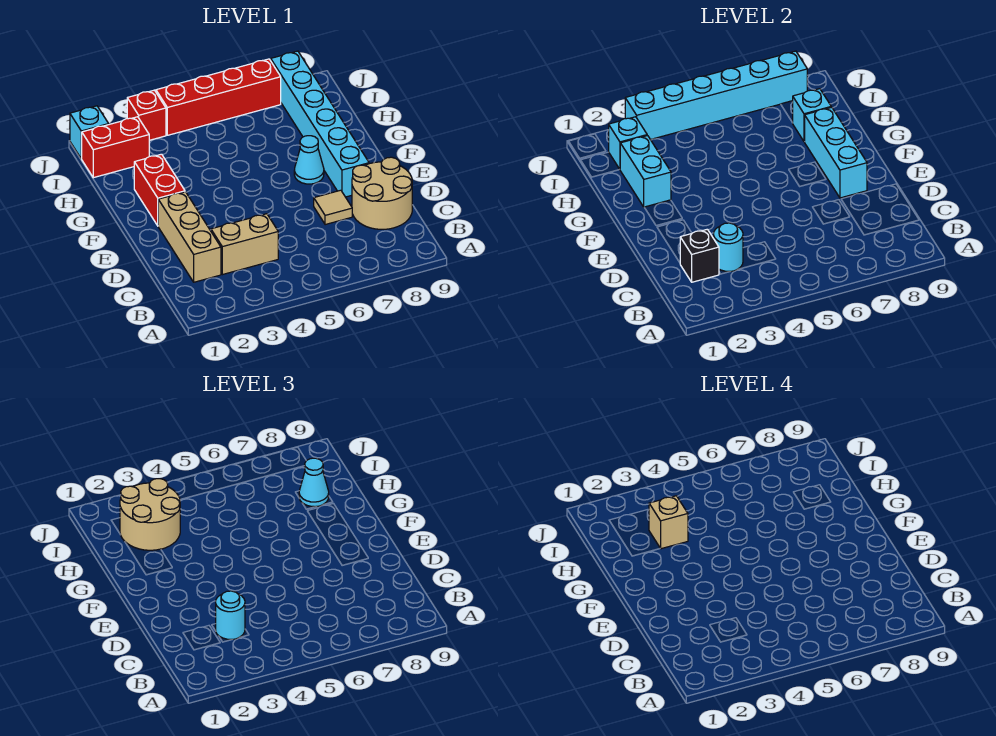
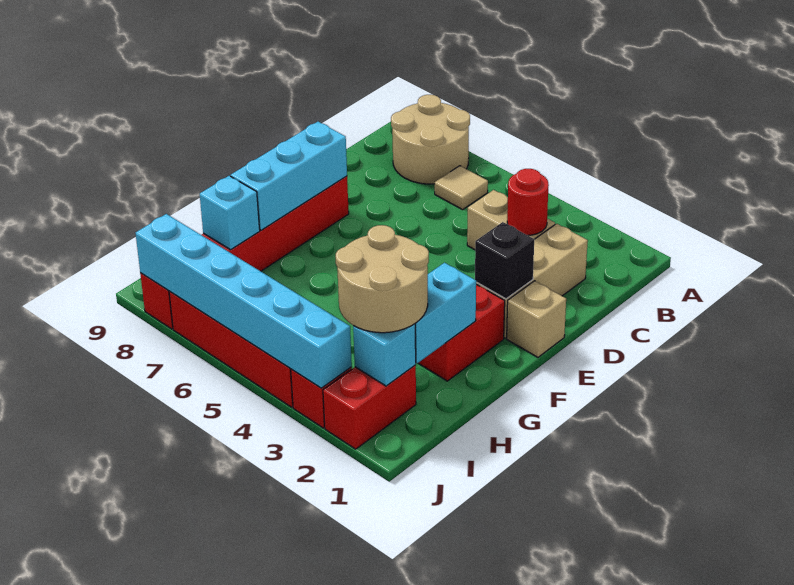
black brick C2 level 2 -> black brick E2 level 2
cyan round brick C3 level 2 -> red round brick C3 level 2
cyan round brick C3 level 3 -> none
tan round brick C8:D9 level 1 -> tan round brick A7:B8 level 1
tan tile D7 level 1 -> tan tile B6 level 1
cyan brick E8:J8 level 1 -> red brick E8:J8 level 1
cyan cone F7 level 1 -> none
tan brick H3 level 4 -> tan brick E1 level 1
cyan cone H8 level 3 -> none
red brick I1:I2 level 1 -> red brick I2:J2 level 1
cyan brick J1 level 1 -> none

